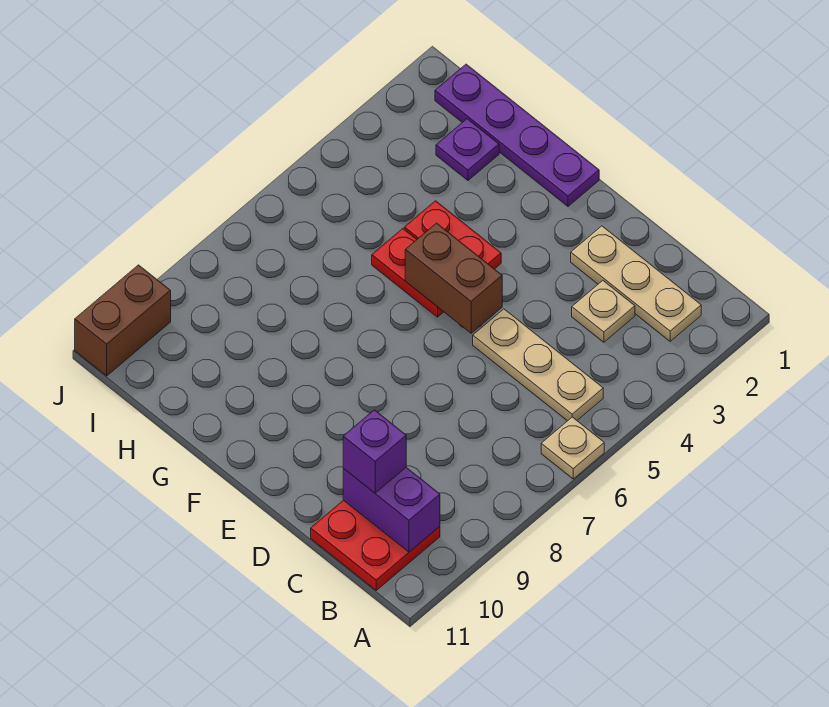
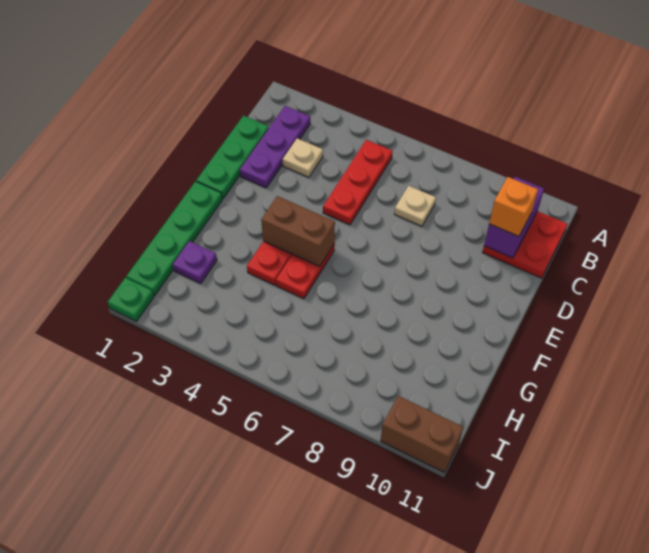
tan plate A6 level 1 -> tan plate C7 level 1
tan plate B2:D2 level 1 -> purple plate B2:D2 level 1
tan plate B5:D5 level 1 -> red plate B5:D5 level 1
none -> green plate C1:E1 level 1
purple brick C10 level 3 -> orange brick C10 level 3
brown brick E5:F5 level 2 -> brown brick F4:F5 level 2
purple plate F1:I1 level 1 -> green plate F1:I1 level 1
none -> green plate J1 level 1

